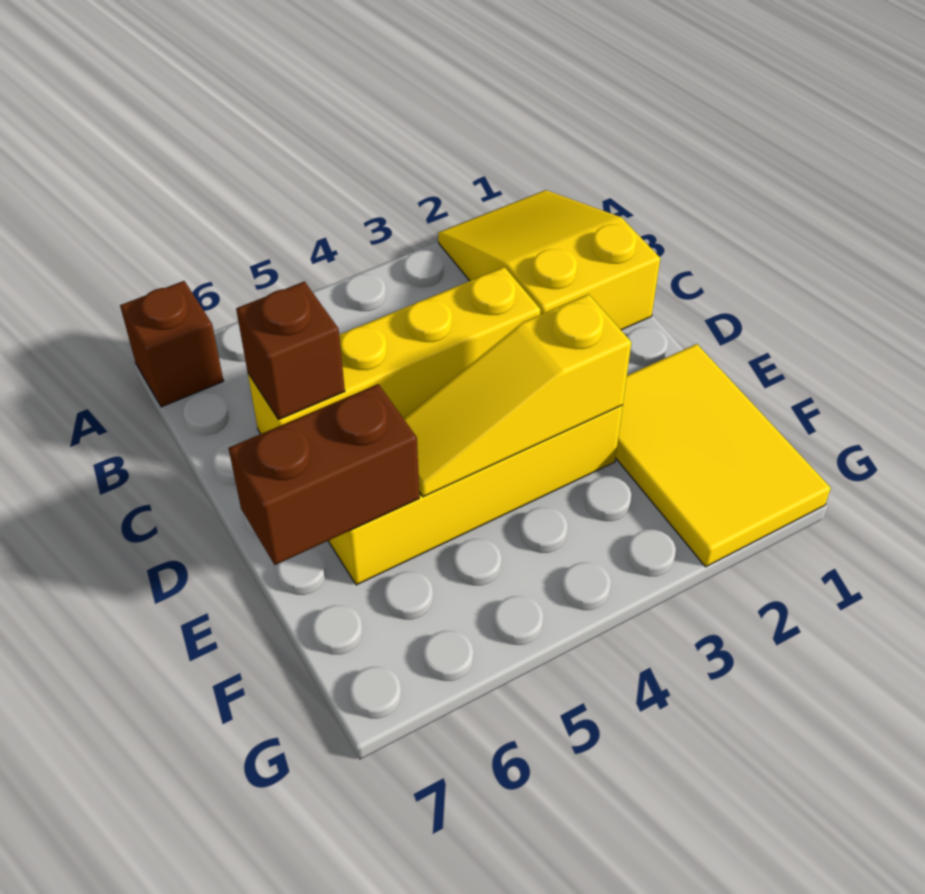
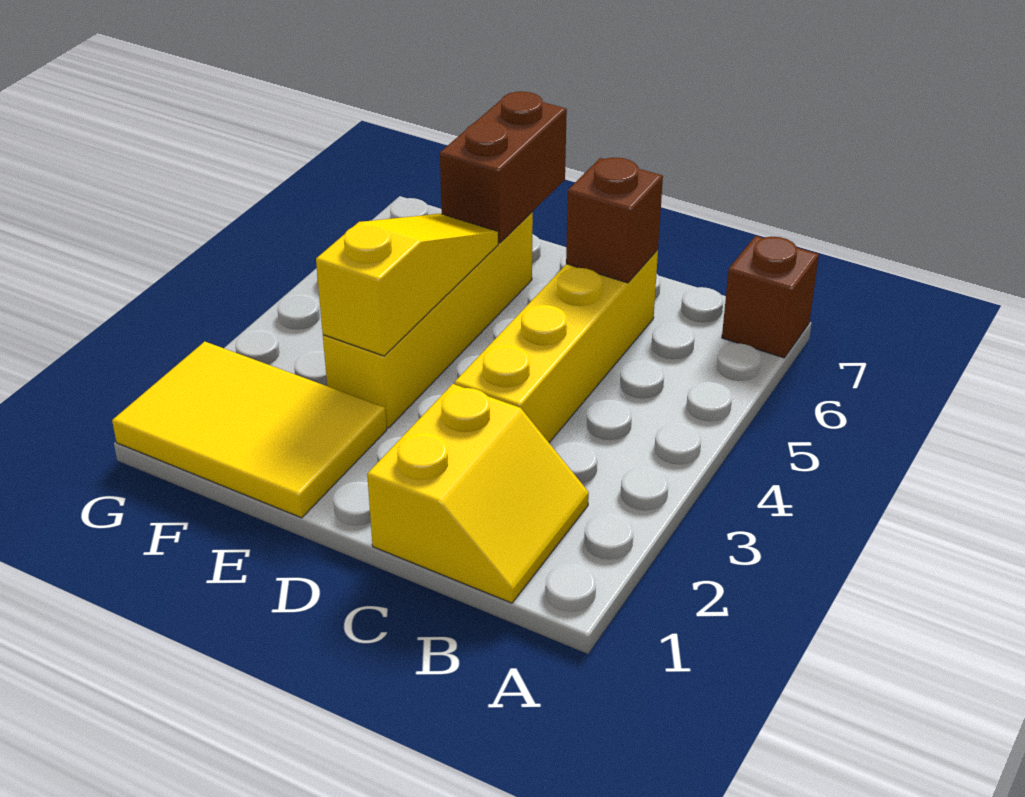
yellow slope A1:C2 level 1 top C -> yellow slope B1:C2 level 1 top C

